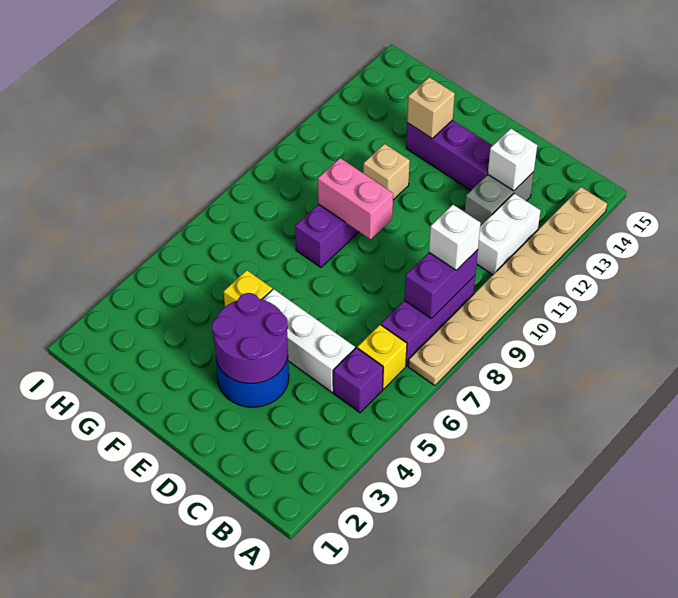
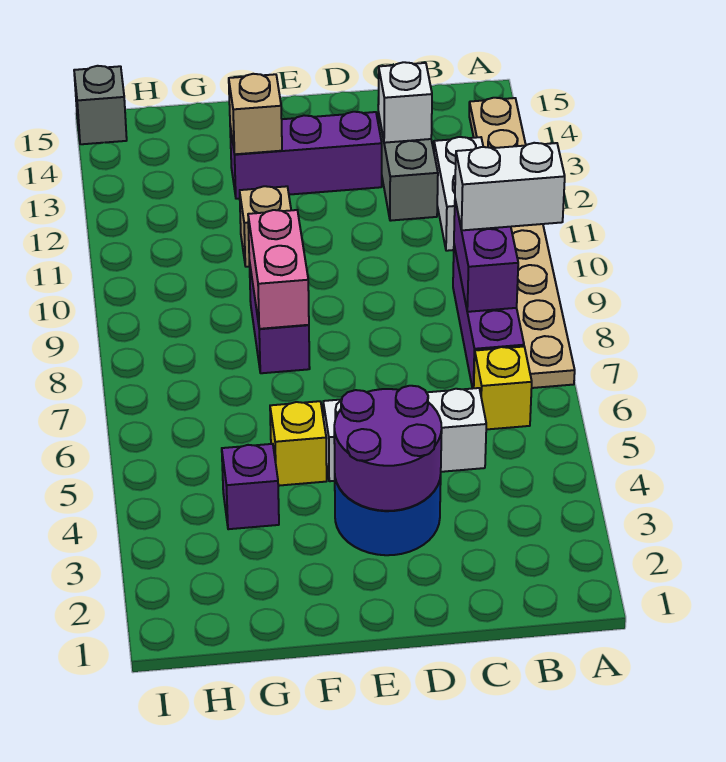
purple brick B5 level 1 -> purple brick G4 level 1
white brick B9 level 3 -> white brick A9:B9 level 3
pink brick E9:F9 level 2 -> pink brick F8:F9 level 2
none -> grey brick I15 level 1

